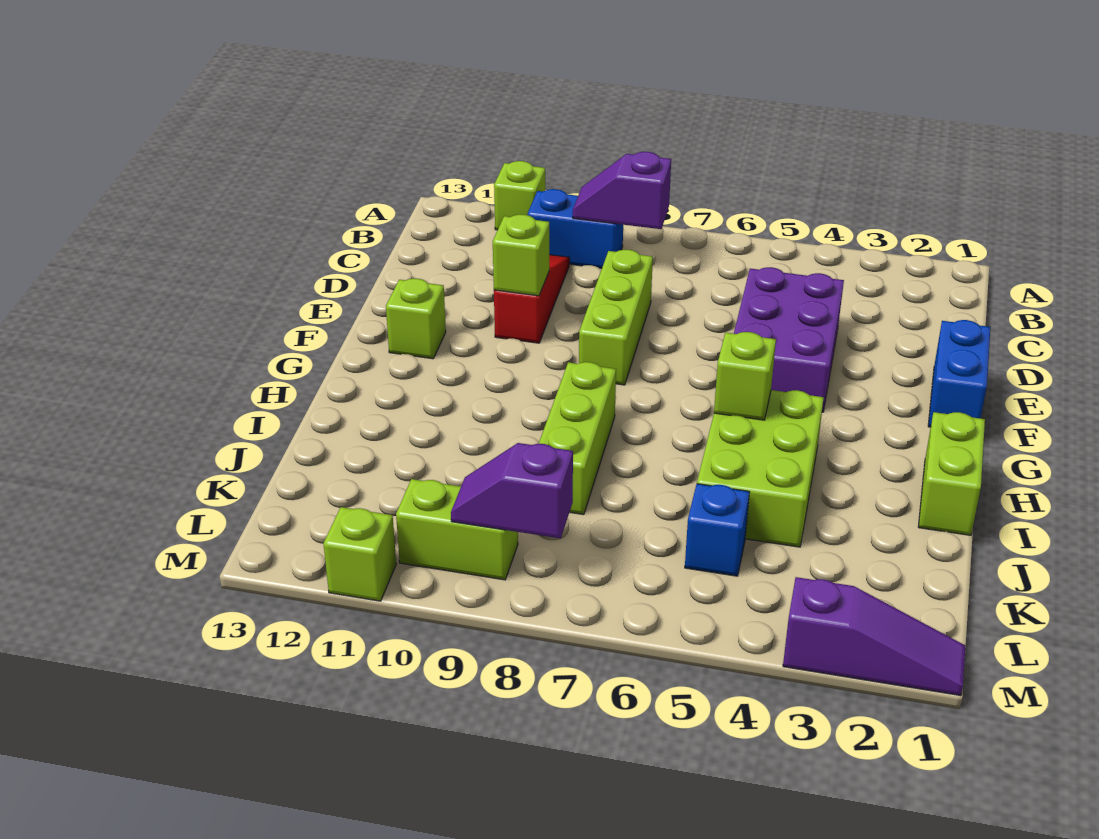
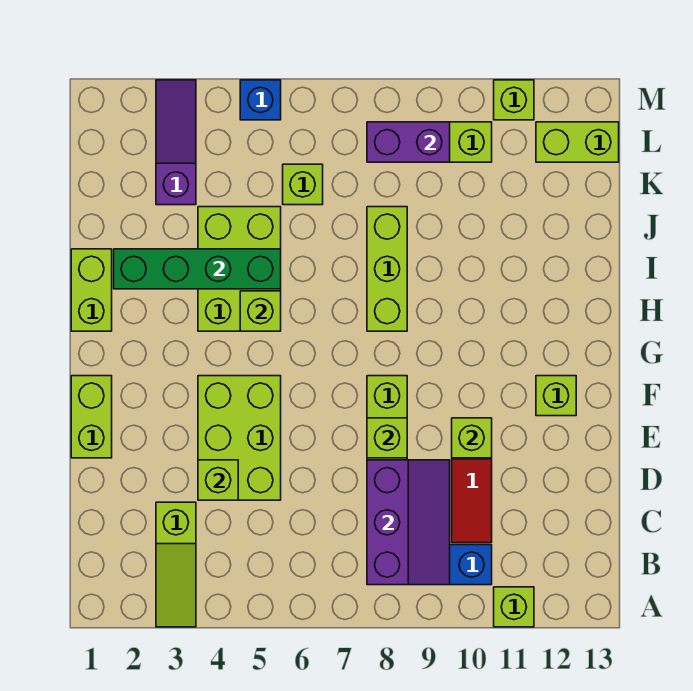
none -> lime slope A3:C3 level 1 top C
purple slope B8:B9 level 2 top 8 -> purple slope B8:D9 level 2 top 8
purple brick D4:F5 level 1 -> lime brick D4:F5 level 1
none -> lime brick D4 level 2
blue brick E1:F1 level 1 -> lime brick E1:F1 level 1
none -> lime brick E8 level 2
none -> green brick I2:I5 level 2
blue brick K5 level 1 -> blue brick M5 level 1
none -> lime brick K6 level 1
purple slope L8:L9 level 2 top 8 -> purple brick L8:L9 level 2
none -> lime brick L12:L13 level 1
purple slope M1:M3 level 1 top 3 -> purple slope K3:M3 level 1 top K

